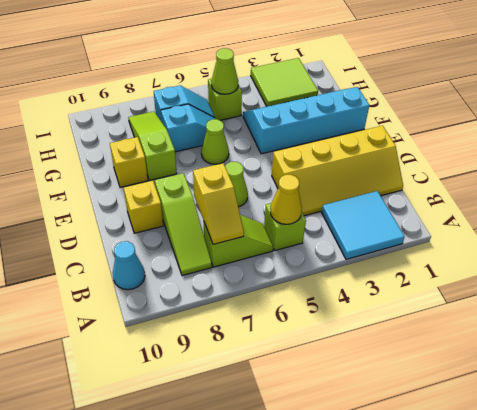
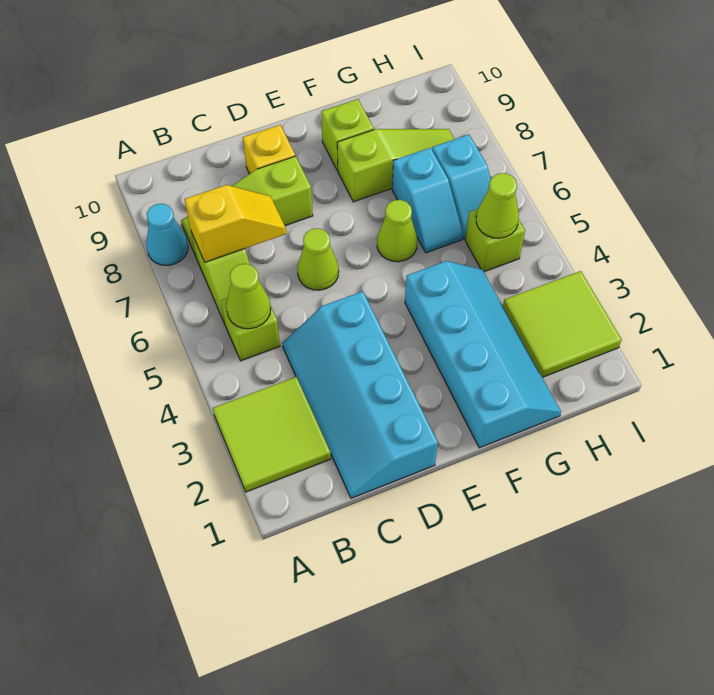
cyan tile A2:B3 level 1 -> lime tile A2:B3 level 1
yellow cone B5 level 2 -> lime cone B5 level 2
yellow slope B7:C7 level 2 top C -> yellow slope B7:C7 level 2 top B
cyan cone B10 level 1 -> cyan cone A8 level 1
yellow slope C1:D4 level 1 top D -> cyan slope C1:D4 level 1 top D
yellow brick F9 level 1 -> lime brick F9 level 1

